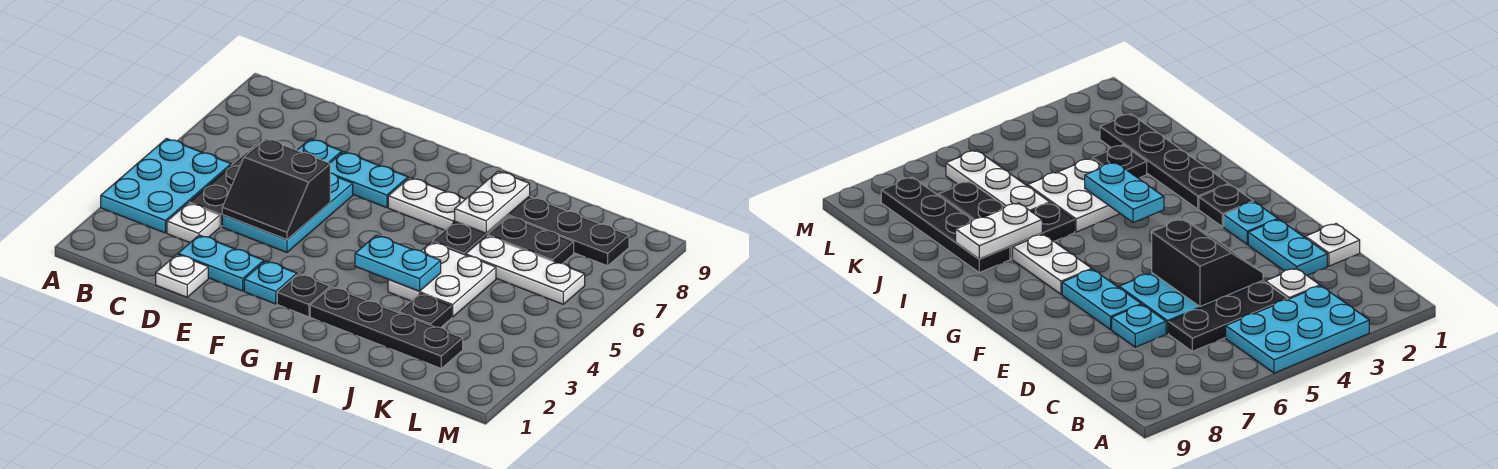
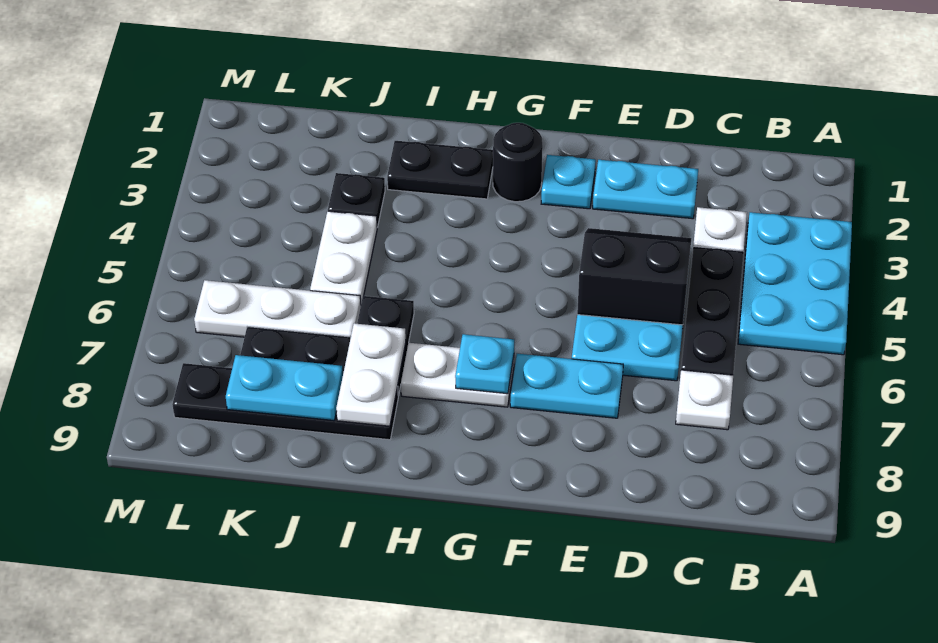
white plate D1 level 1 -> white plate C7 level 1
cyan plate D7 level 1 -> cyan plate G7 level 2
black plate G2 level 1 -> black round brick G2 level 1
black plate H2:K2 level 1 -> black plate H2:I2 level 1
cyan plate H4:I4 level 2 -> cyan plate J8:K8 level 2
white plate I4:J5 level 1 -> white plate J4:J5 level 1

